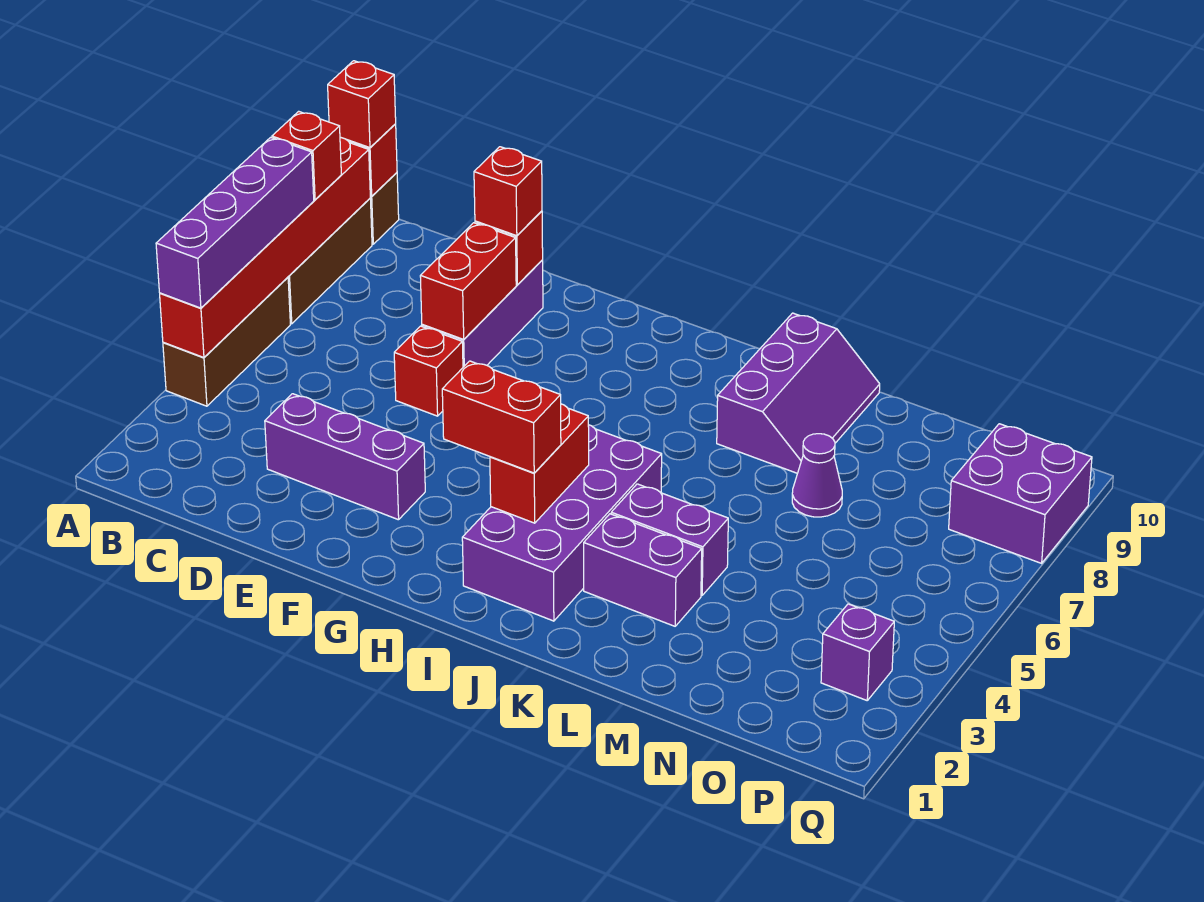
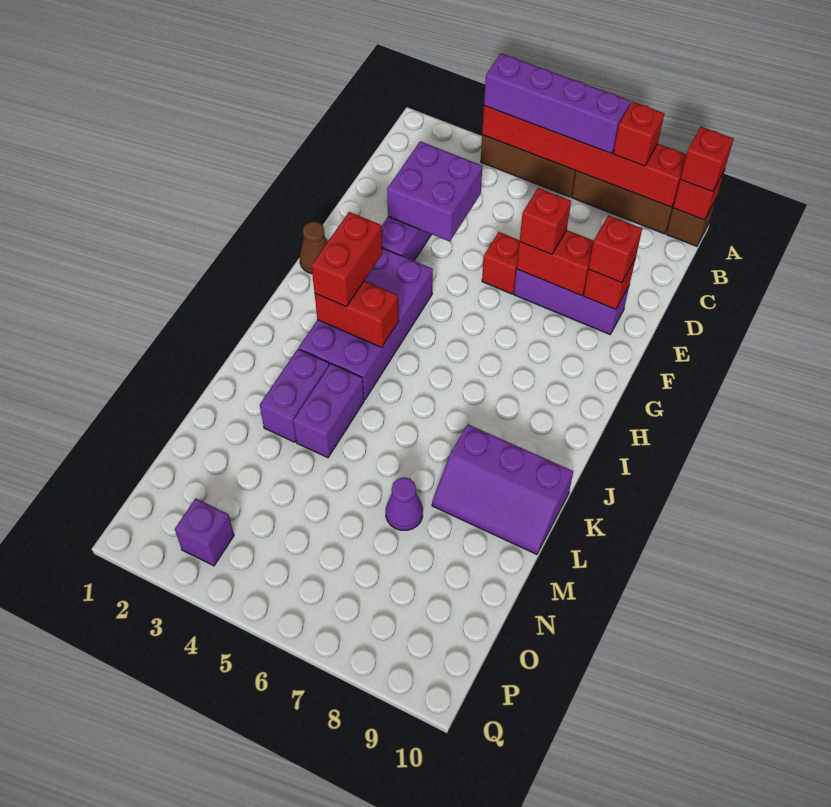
none -> red brick E7 level 3
none -> brown cone G1 level 1
purple brick I2:J5 level 1 -> purple brick G3:J4 level 1
purple brick P8:Q9 level 1 -> purple brick D3:E4 level 2

